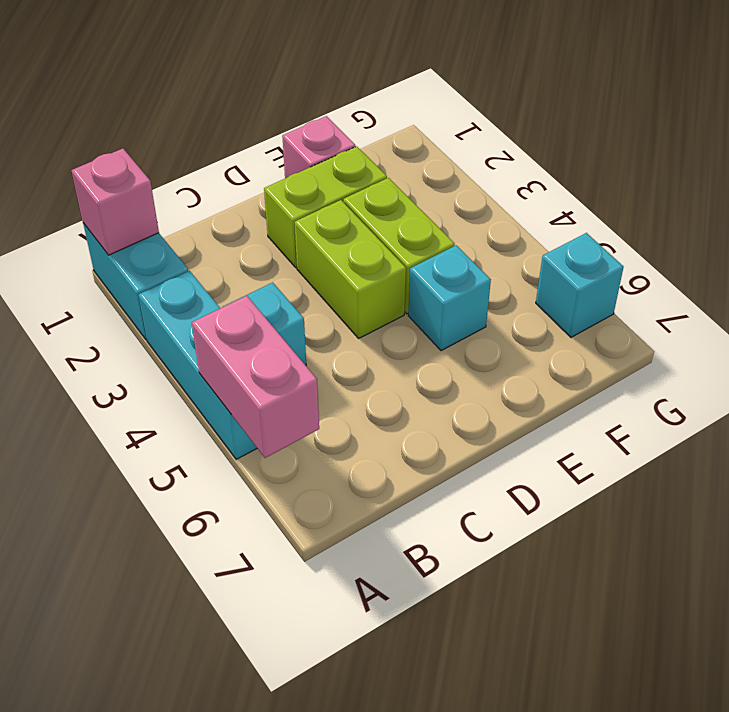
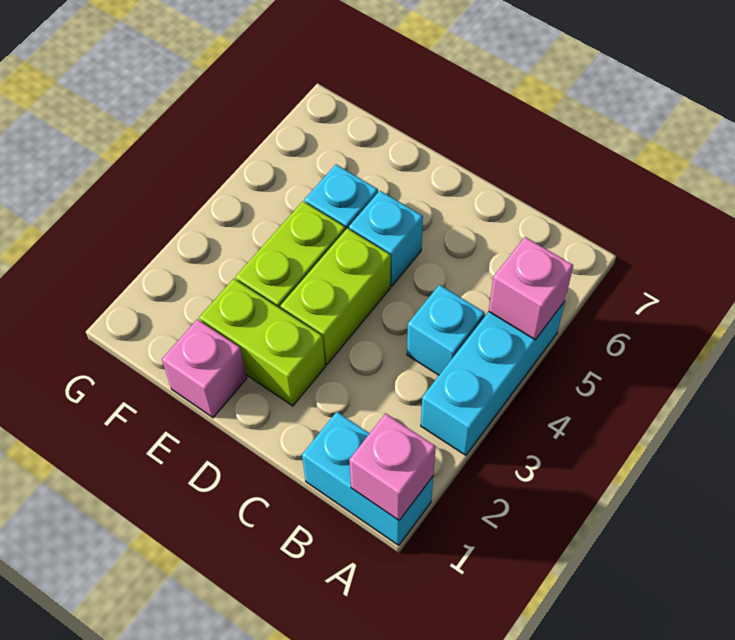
cyan brick A1:A2 level 1 -> cyan brick A1:B1 level 1
pink brick A5:A6 level 2 -> pink brick A5 level 2
cyan brick G6 level 1 -> cyan brick D5 level 1

